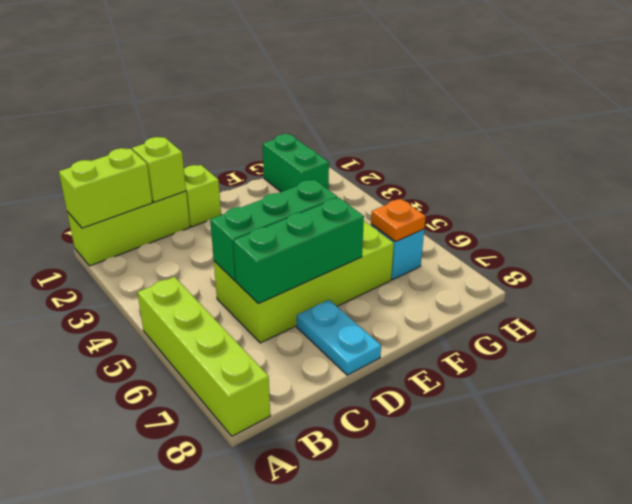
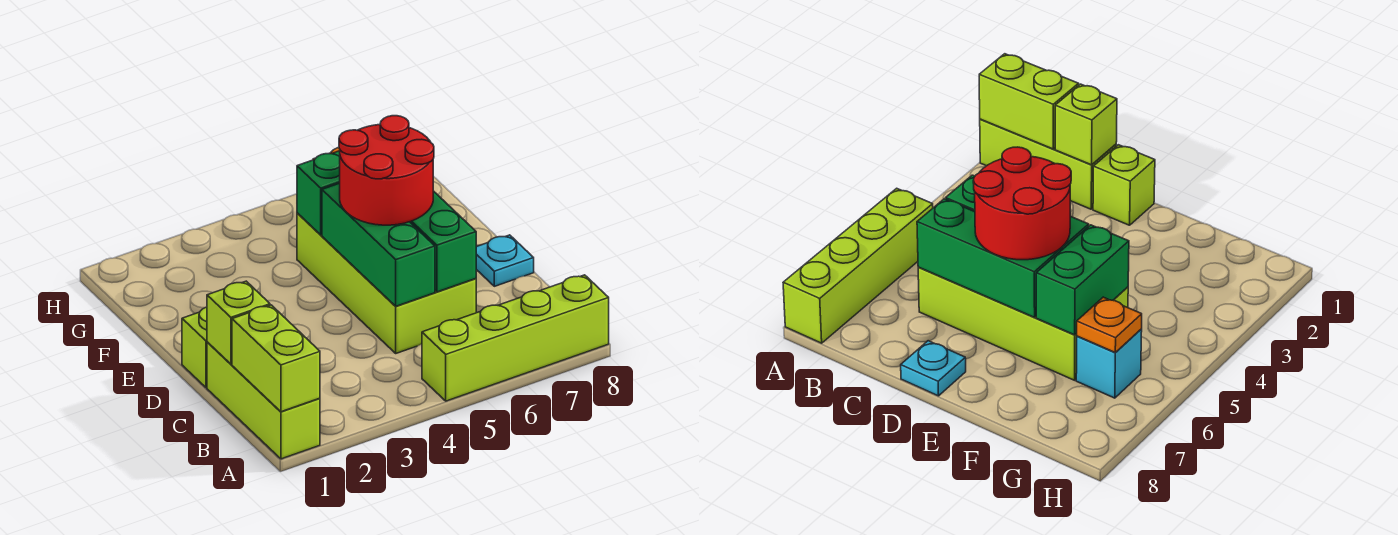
none -> red round brick D5:E6 level 3
cyan plate D7:D8 level 1 -> cyan plate D8 level 1
green brick G1:G2 level 1 -> green brick F5:F6 level 2

